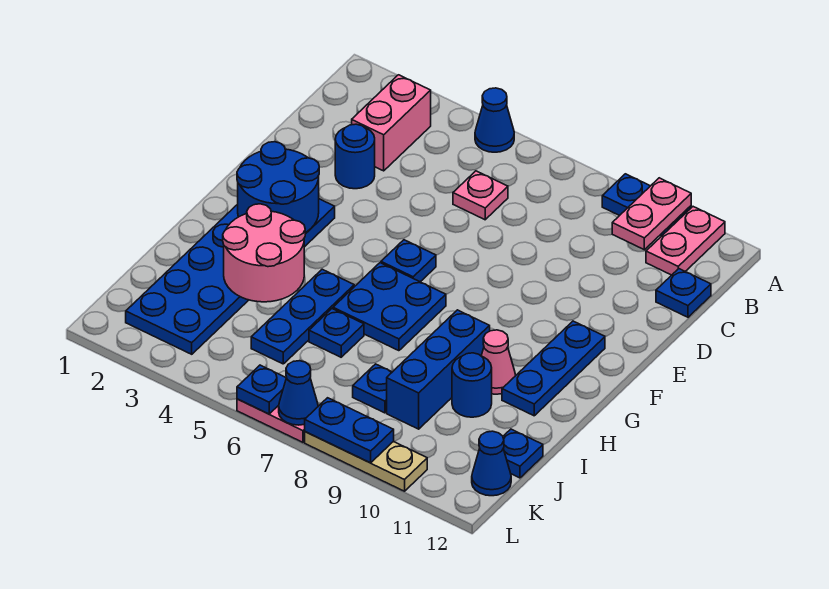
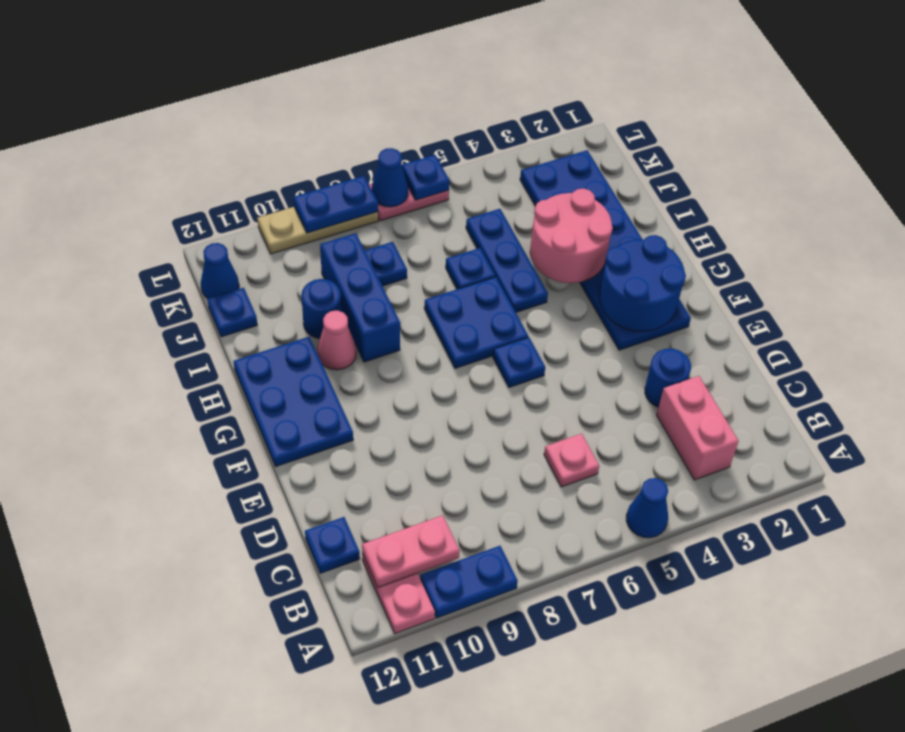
pink plate A10:B10 level 2 -> pink plate B10:B11 level 2
blue plate F11:H11 level 1 -> blue plate F11:H12 level 1

